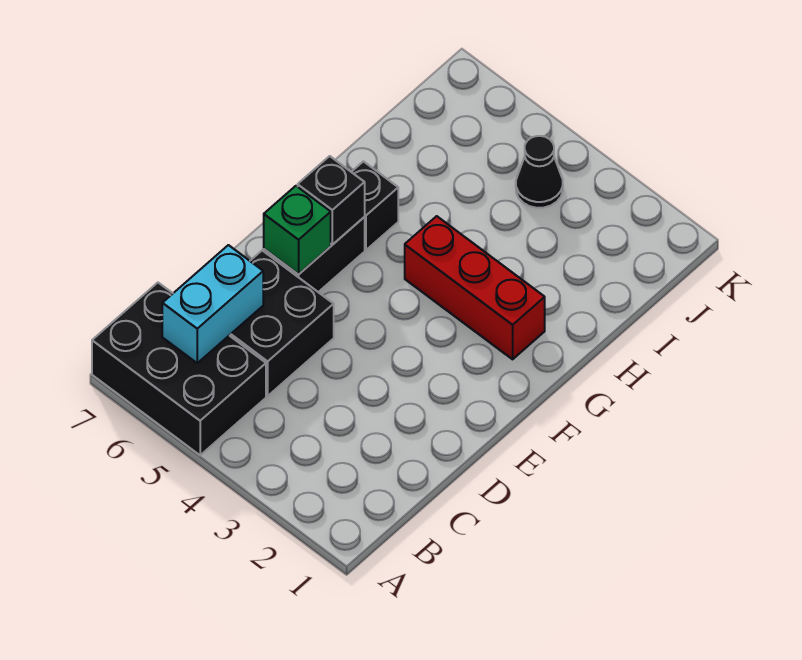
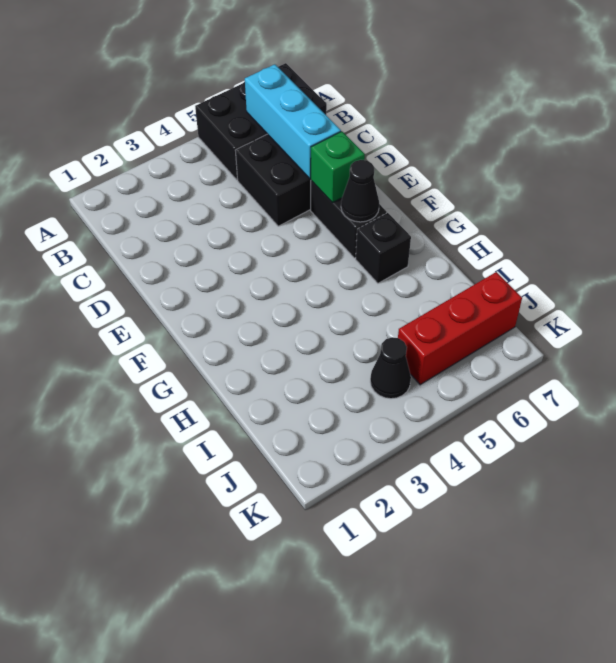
cyan brick B6:C6 level 2 -> cyan brick B6:D6 level 2
black brick F6 level 2 -> black cone F6 level 2
red brick G2:G4 level 1 -> red brick J5:J7 level 1

